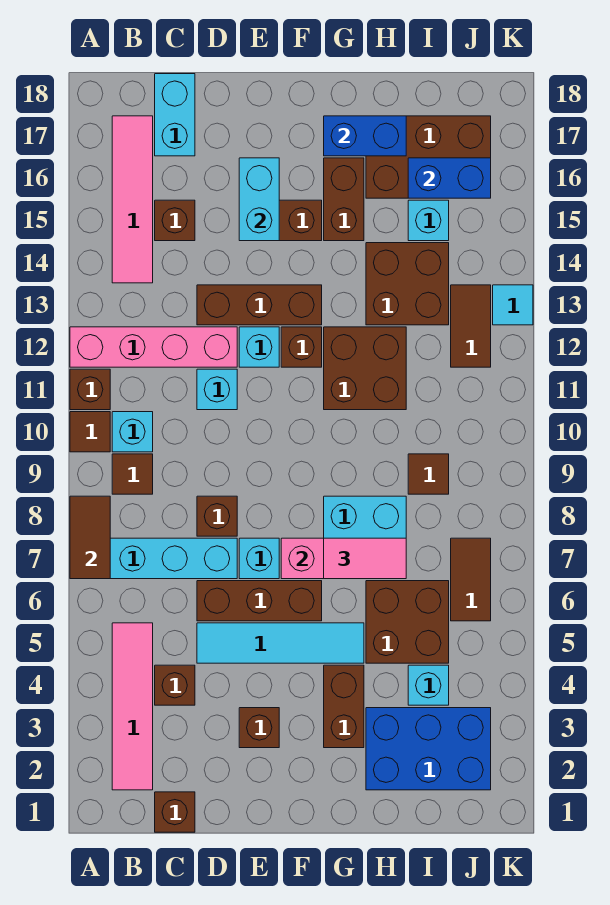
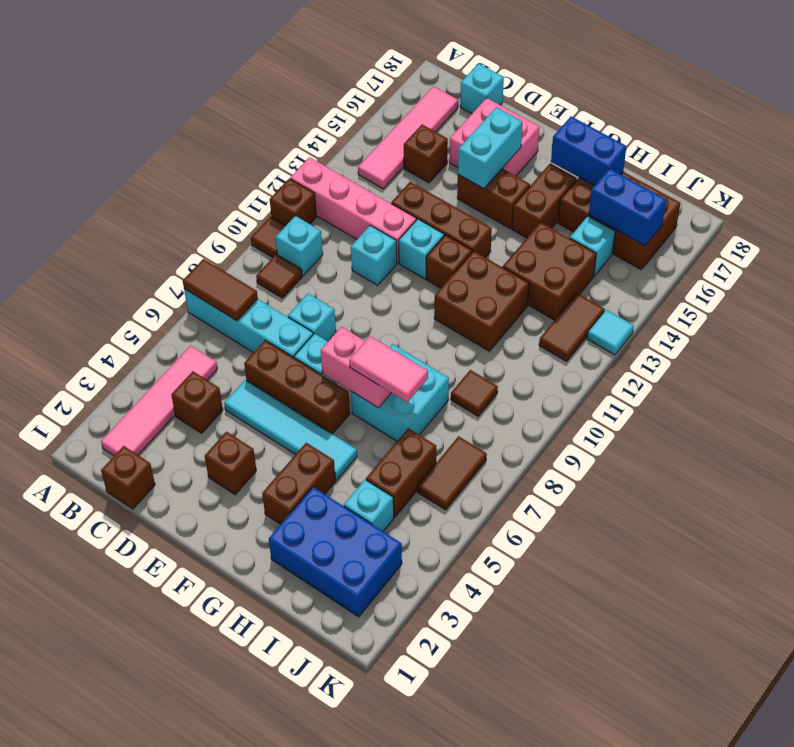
brown tile A7:A8 level 2 -> brown tile A7:B7 level 2
cyan brick C17:C18 level 1 -> cyan brick C18 level 1
brown brick D8 level 1 -> cyan brick D8 level 1
none -> pink brick D16:E17 level 1
brown brick H5:I6 level 1 -> brown brick I5:I6 level 1

